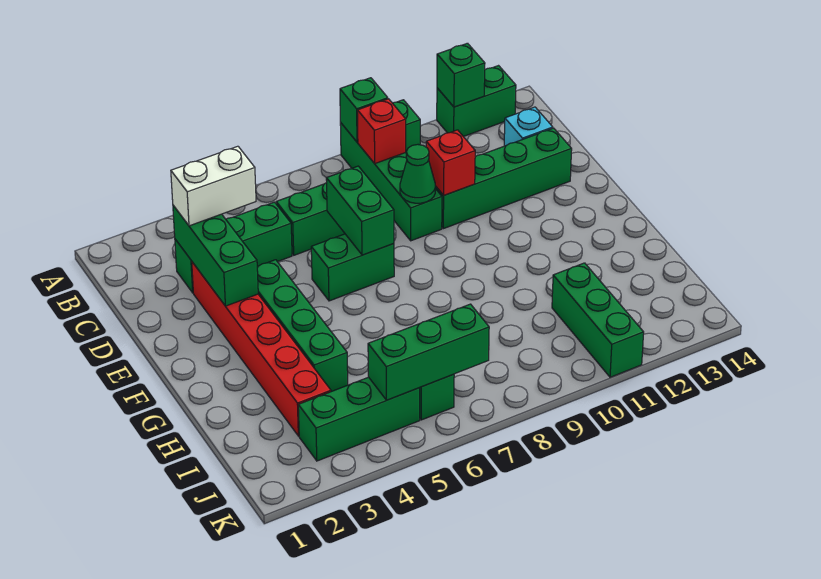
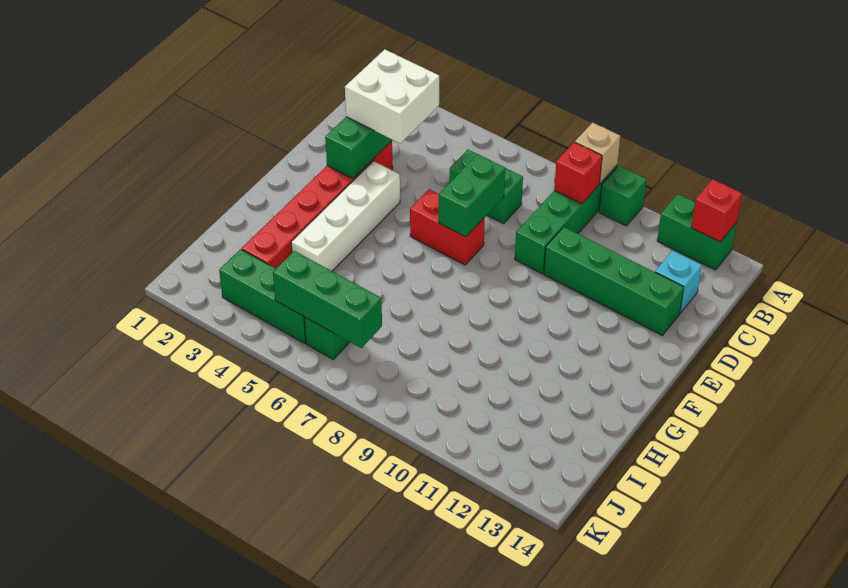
green brick A9 level 2 -> tan brick A9 level 2
green brick A12 level 2 -> none
green brick C3:C5 level 1 -> none
white brick C3:C4 level 3 -> white brick C3:D4 level 3
green cone D9 level 2 -> none
red brick D10 level 2 -> red brick A13 level 2
green brick E4:H4 level 1 -> white brick E4:H4 level 1
green brick E6:E7 level 1 -> red brick E6:E7 level 1
green brick I11:K11 level 1 -> none

